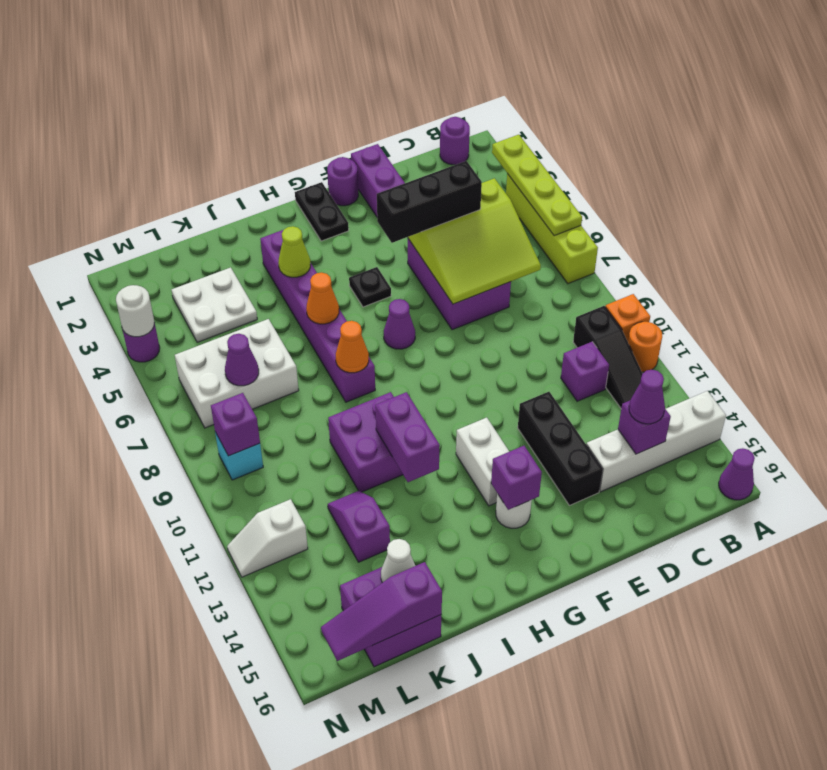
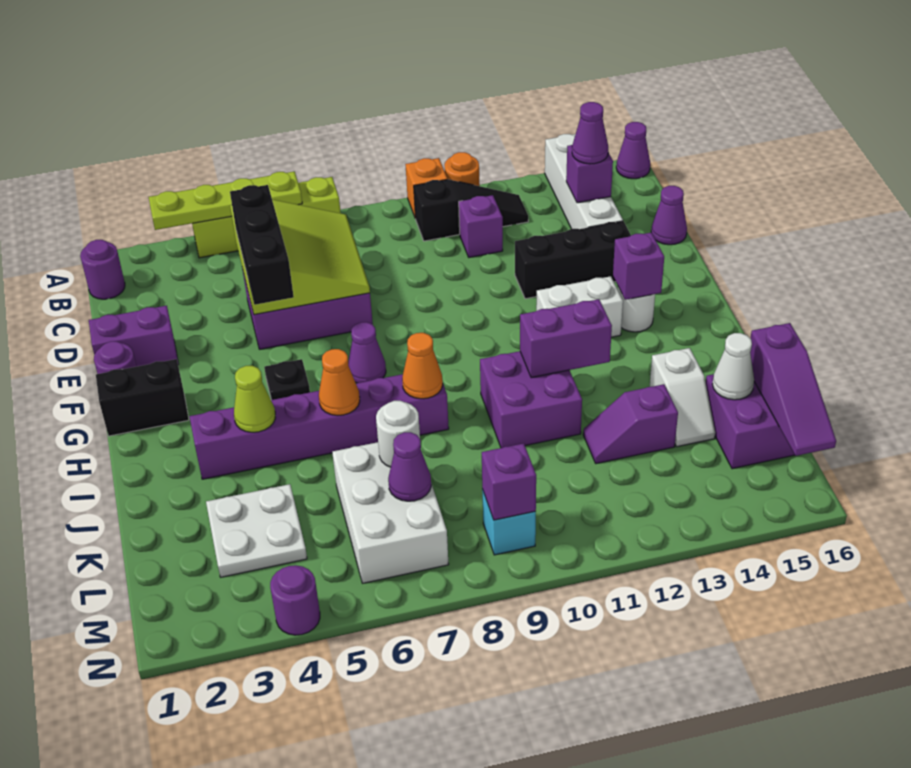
none -> purple cone D16 level 1
black plate G1:G2 level 1 -> black brick G1:G2 level 1
white slope M12:N12 level 1 top M -> white slope J14:K14 level 1 top J
white round brick N4 level 2 -> white round brick K7 level 2

